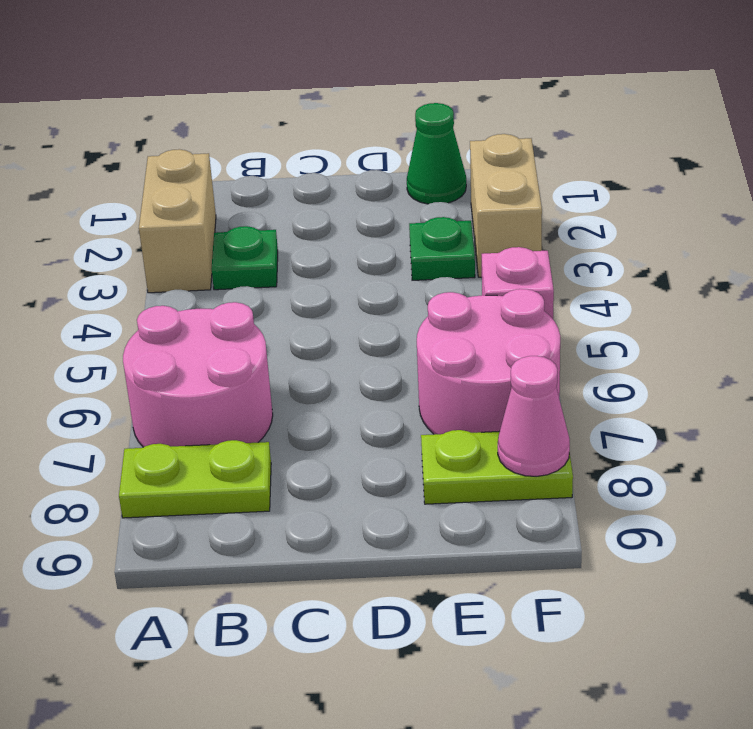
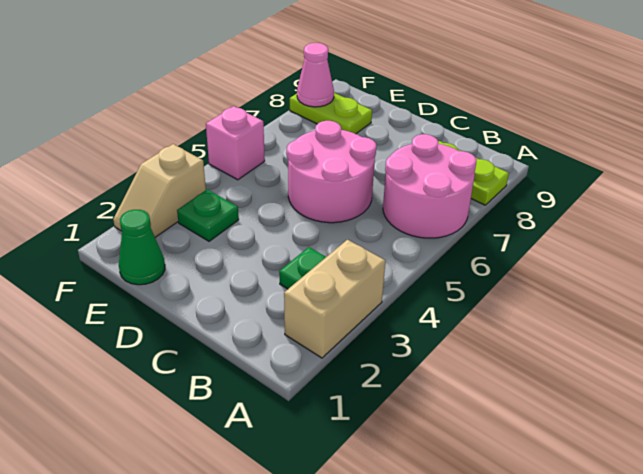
pink round brick E6:F7 level 1 -> pink round brick C5:D6 level 1
tan brick F2:F3 level 1 -> tan slope F2:F3 level 1 top 3

